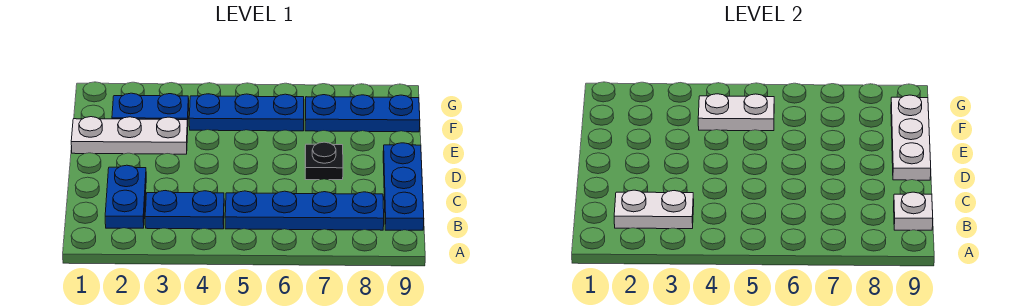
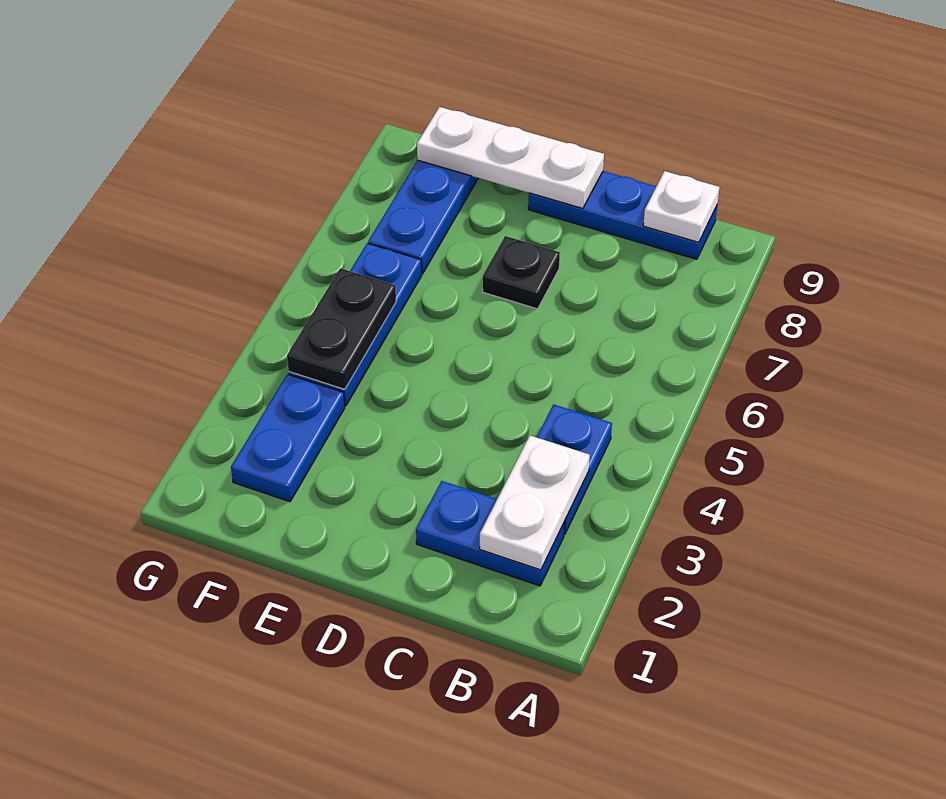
blue plate B5:B8 level 1 -> none
white plate E1:E3 level 1 -> none
white plate F4:F5 level 2 -> black plate F4:F5 level 2

